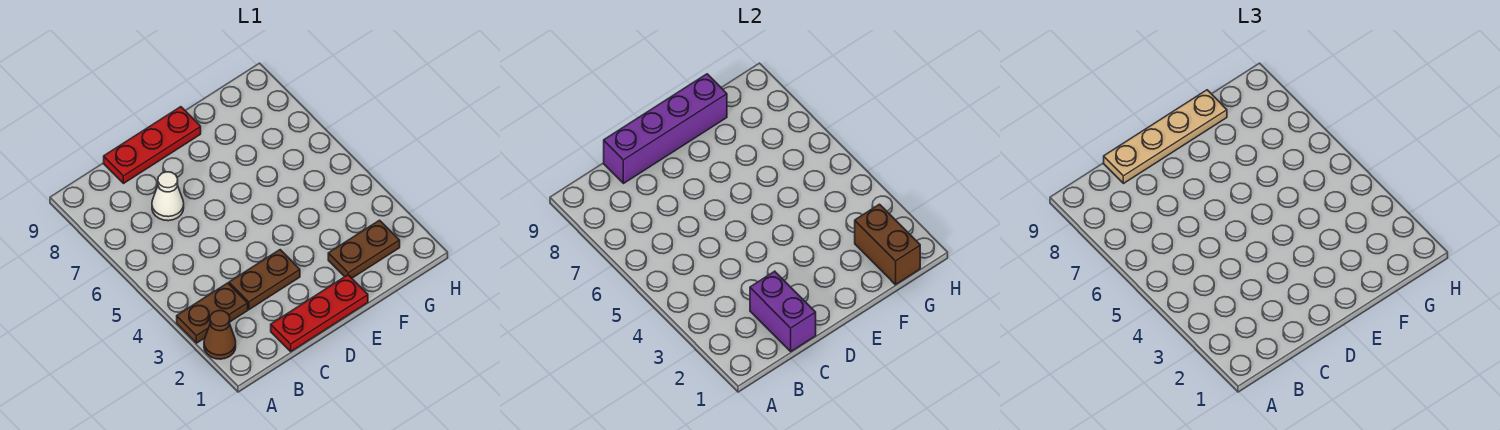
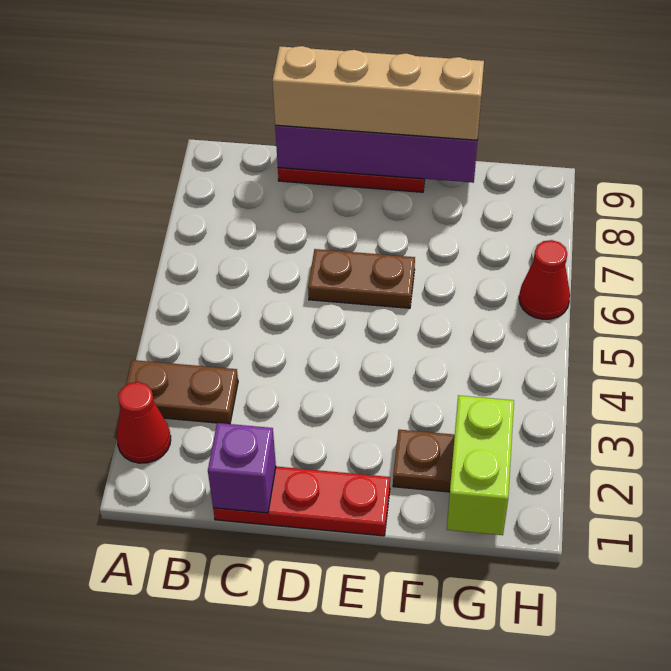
brown cone A2 level 1 -> red cone A2 level 1
purple brick C1:C2 level 2 -> purple brick C1 level 2
brown plate C3:D3 level 1 -> brown plate D6:E6 level 1
white cone C7 level 1 -> none
tan plate C9:F9 level 3 -> tan brick C9:F9 level 3
brown brick G1:G2 level 2 -> lime brick G1:G2 level 2
none -> red cone H6 level 1

